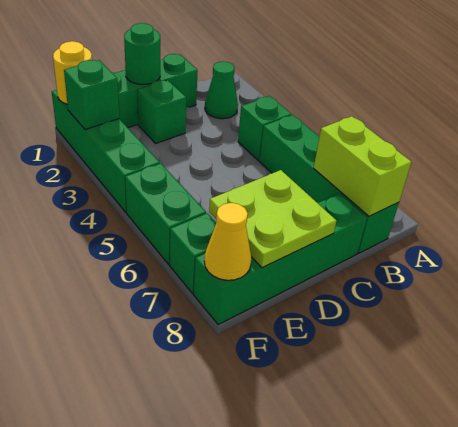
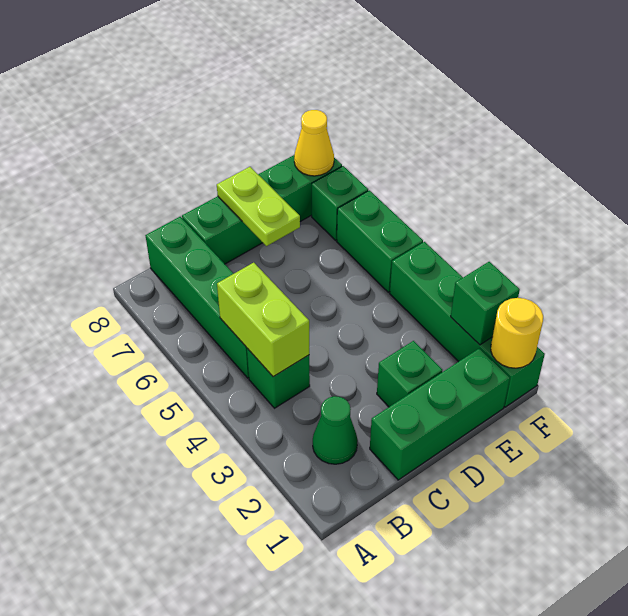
lime brick B7:B8 level 2 -> lime brick B4:B5 level 2
green round brick D1 level 2 -> none
lime plate D7:E8 level 2 -> lime plate D7:D8 level 2

